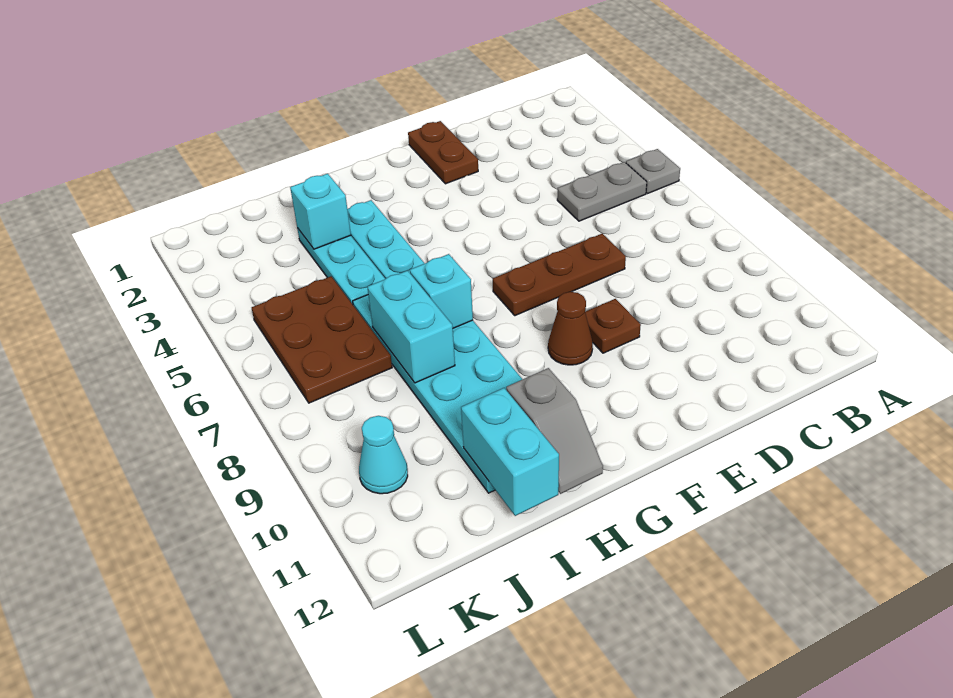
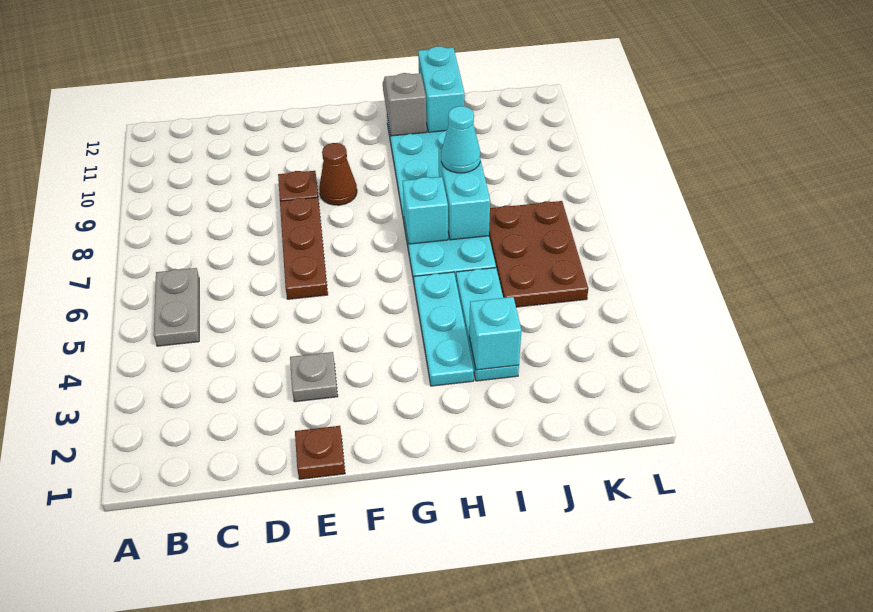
grey plate A5 level 1 -> grey plate E3 level 1
grey plate B5:C5 level 1 -> grey plate B5:B6 level 1
brown plate D7:F7 level 1 -> brown plate E6:E8 level 1
brown plate E1:E2 level 1 -> brown plate E1 level 1
cyan cone K10 level 1 -> cyan cone I8 level 3

